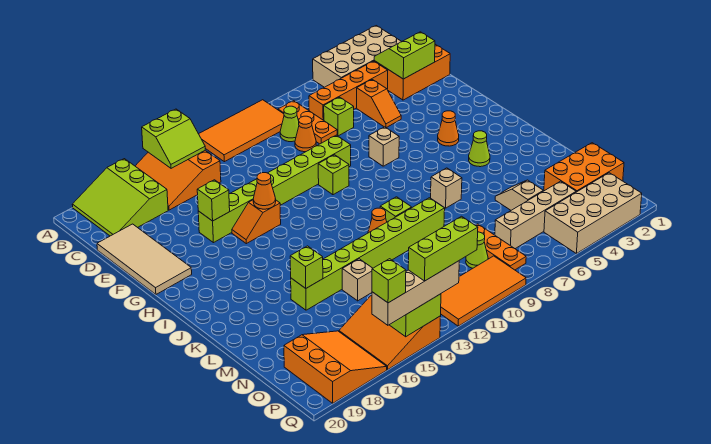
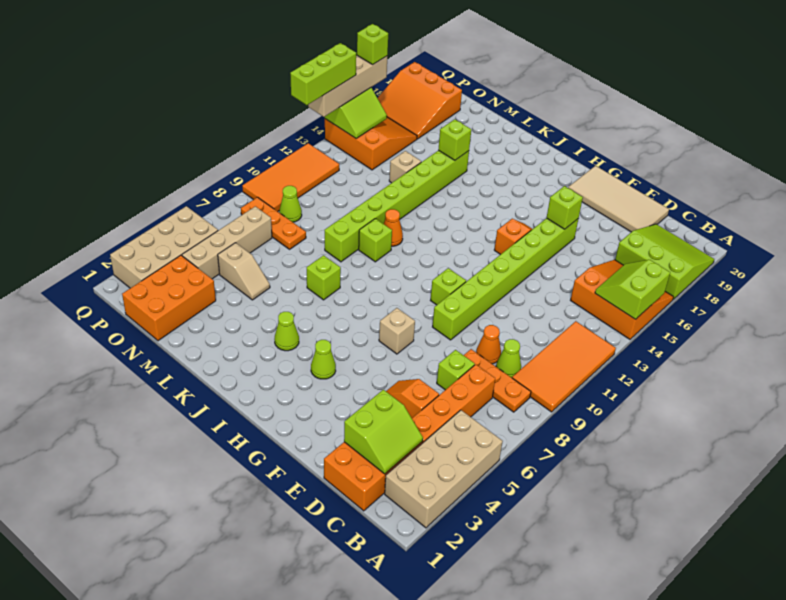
orange cone G14 level 2 -> none
orange cone H4 level 1 -> lime cone H4 level 1
tan brick K7 level 1 -> lime brick K7 level 1

